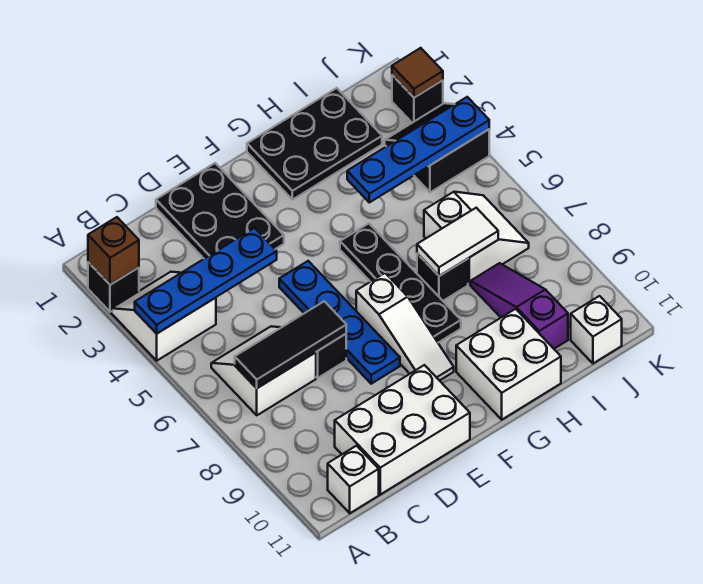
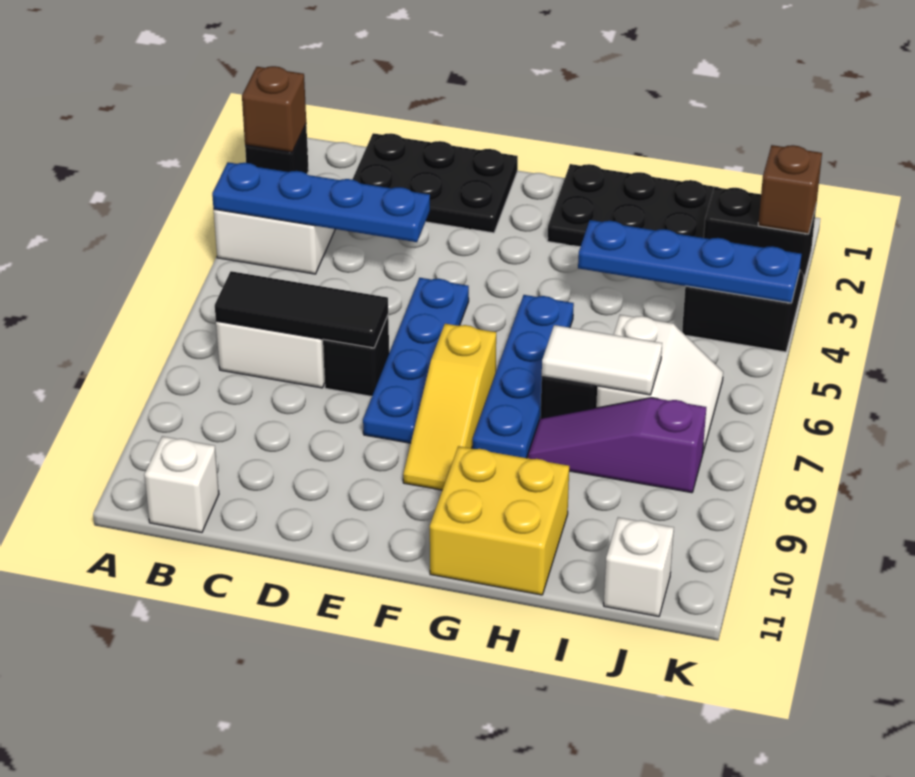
white brick C10:E11 level 1 -> none
black plate D1:E3 level 1 -> black plate C1:E2 level 1
white slope F7:F9 level 1 top 7 -> yellow slope F7:F9 level 1 top 7
black plate G5:G8 level 1 -> blue plate G5:G8 level 1
white brick G10:H11 level 1 -> yellow brick G10:H11 level 1
purple slope I8:I10 level 1 top 10 -> purple slope H8:J8 level 1 top J
black brick K2 level 1 -> black brick J2:K2 level 1
brown tile K2 level 2 -> brown brick K2 level 2

